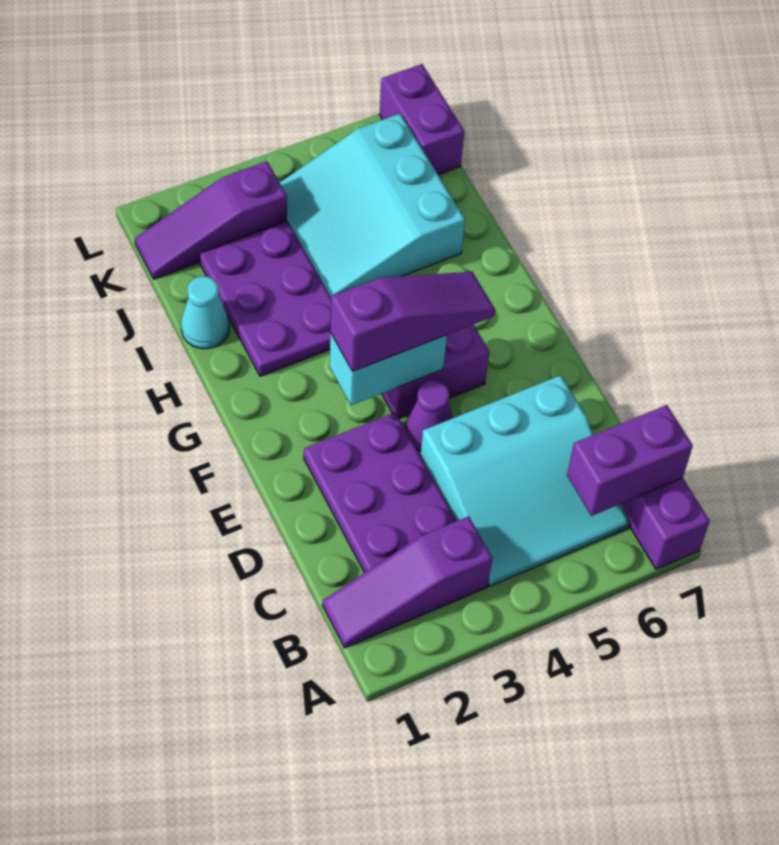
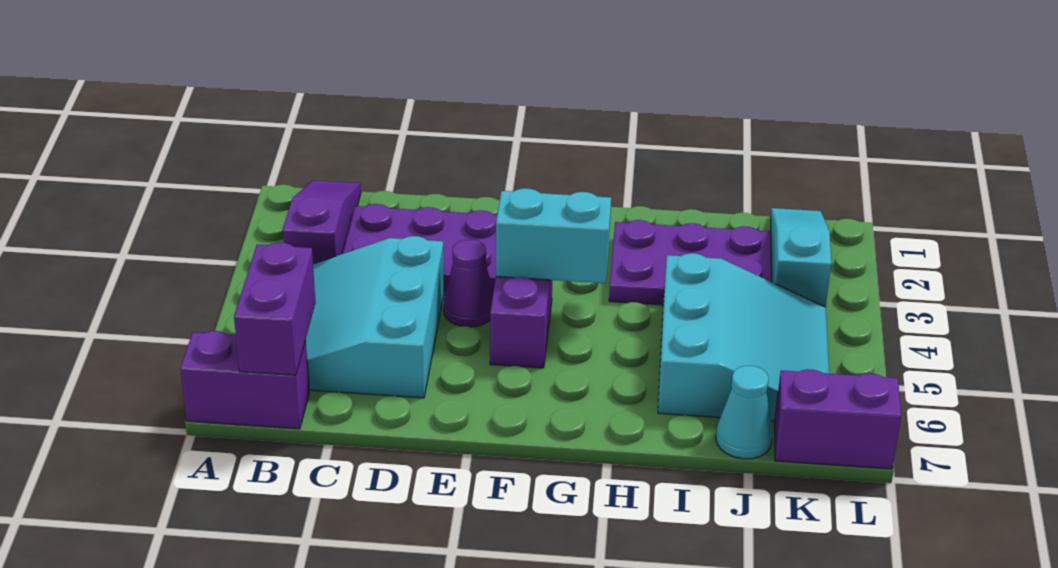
cyan brick F3:F4 level 2 -> cyan brick F4:G4 level 2
purple slope F3:F5 level 3 top 3 -> none
cyan cone I1 level 1 -> cyan cone J7 level 1
cyan slope I4:K6 level 1 top 6 -> cyan slope I4:K6 level 1 top I
purple slope K1:K3 level 1 top 3 -> cyan slope K1:K3 level 1 top 3

